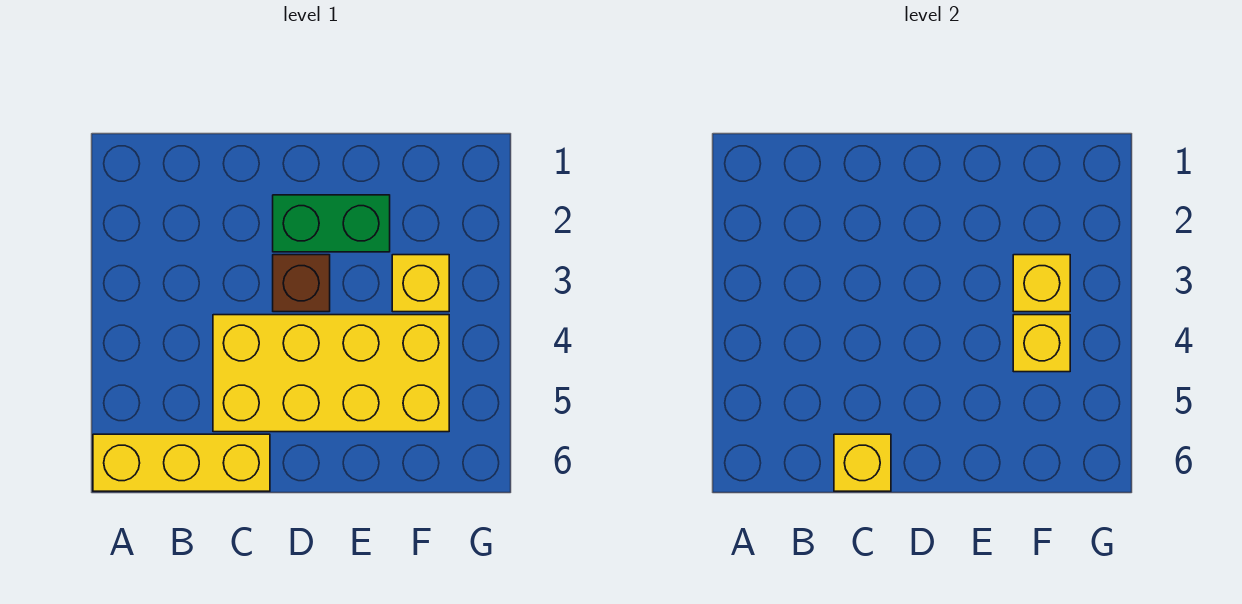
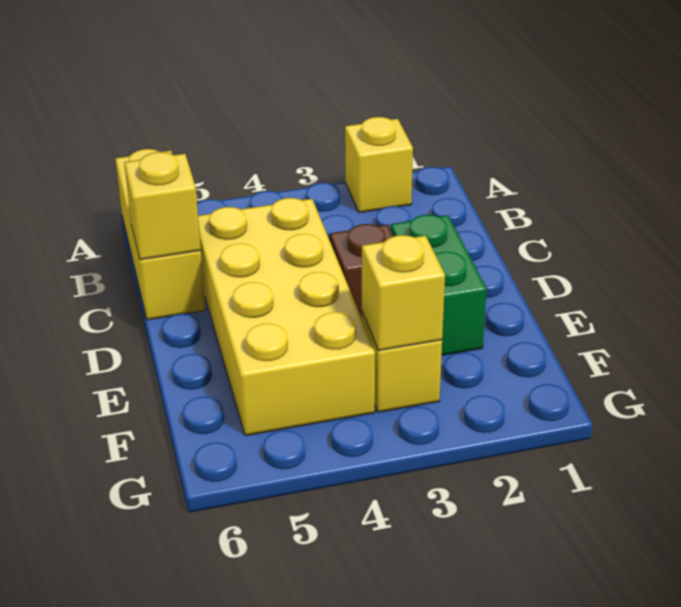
yellow brick F4 level 2 -> yellow brick A2 level 1

